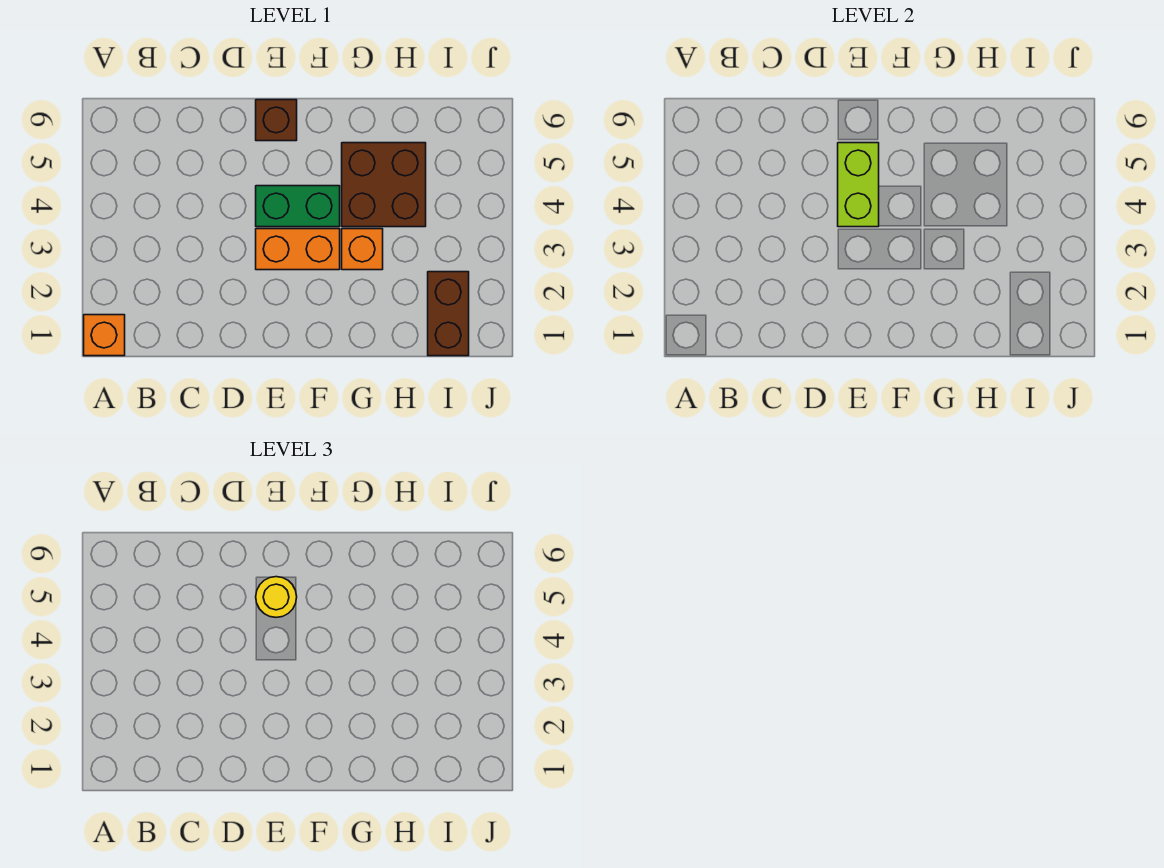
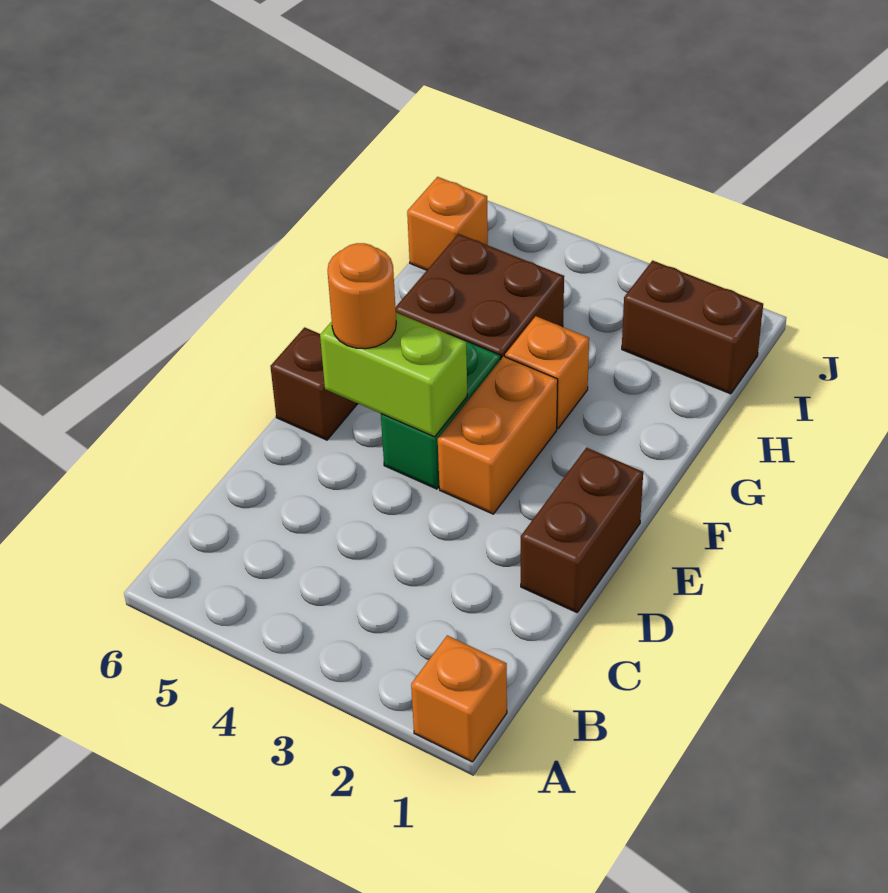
none -> brown brick D1:E1 level 1
yellow round brick E5 level 3 -> orange round brick E5 level 3
none -> orange brick I6 level 1

